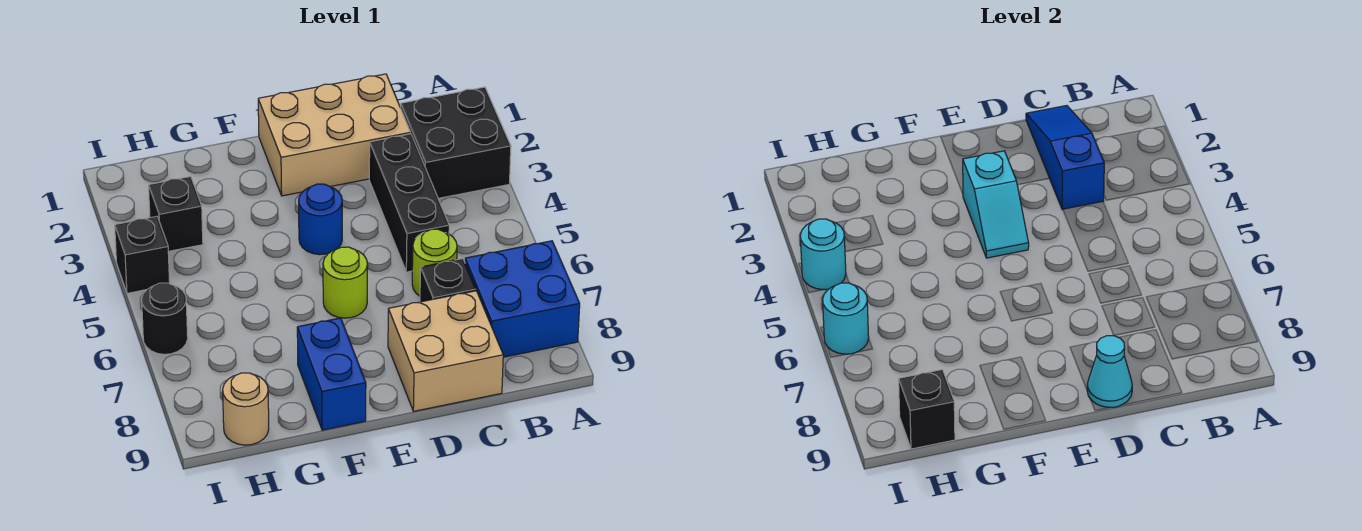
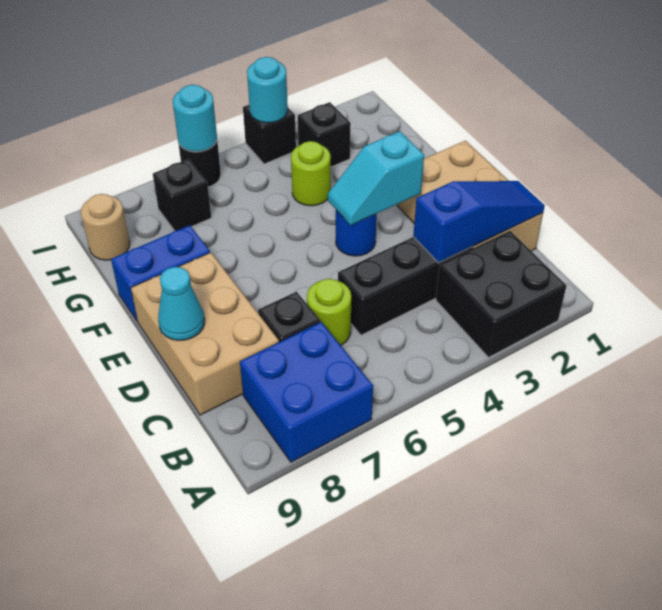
tan brick C8:D9 level 1 -> tan brick C8:E9 level 1
lime round brick E6 level 1 -> lime round brick G4 level 1
black brick H9 level 2 -> black brick H7 level 1

